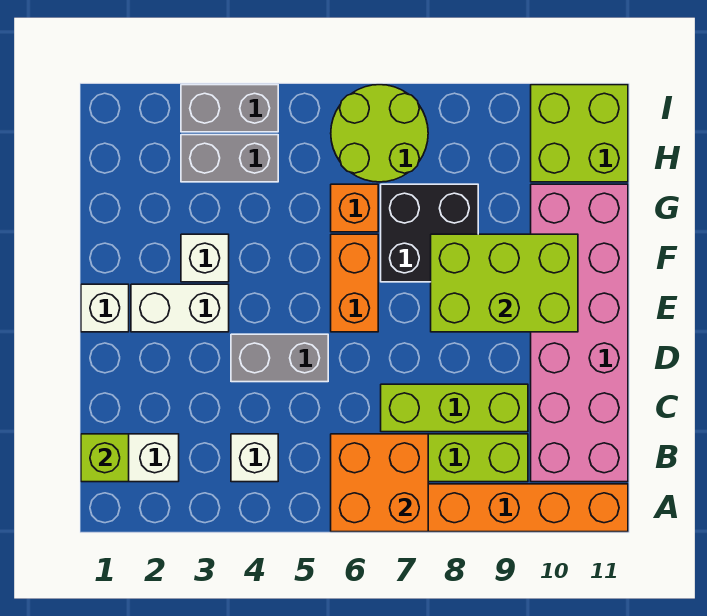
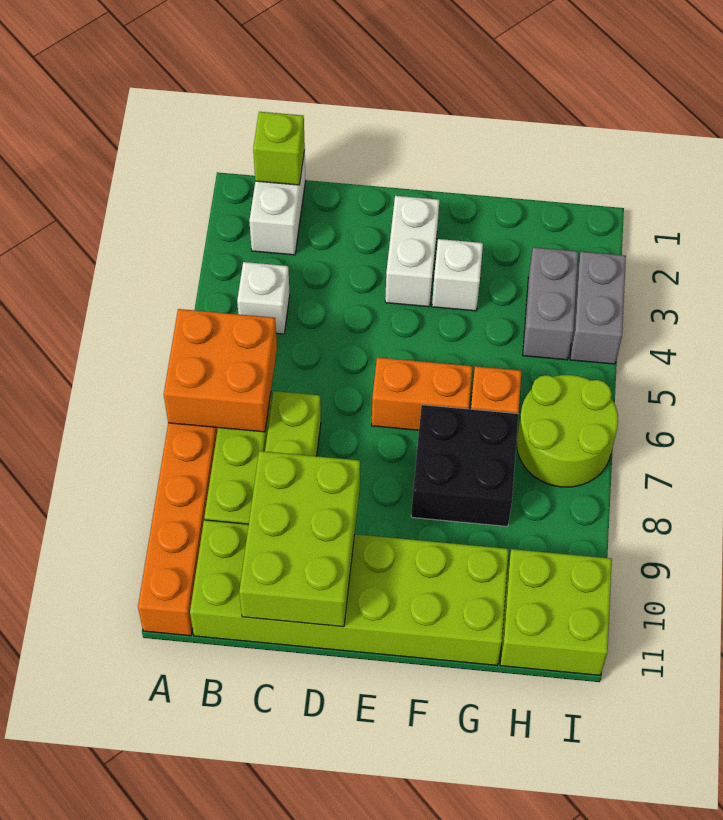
pink brick B10:G11 level 1 -> lime brick B10:G11 level 1
grey brick D4:D5 level 1 -> none
white brick E1 level 1 -> none
lime brick E8:F10 level 2 -> lime brick C9:D11 level 2

